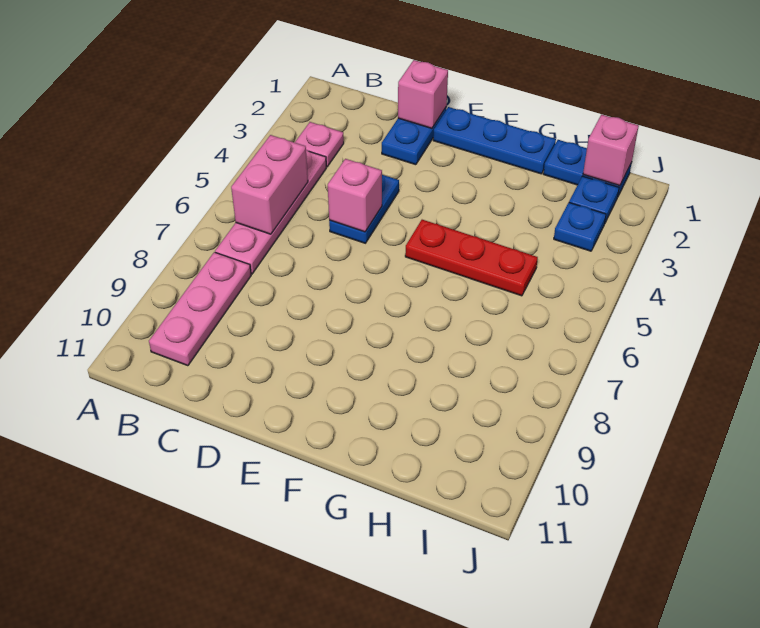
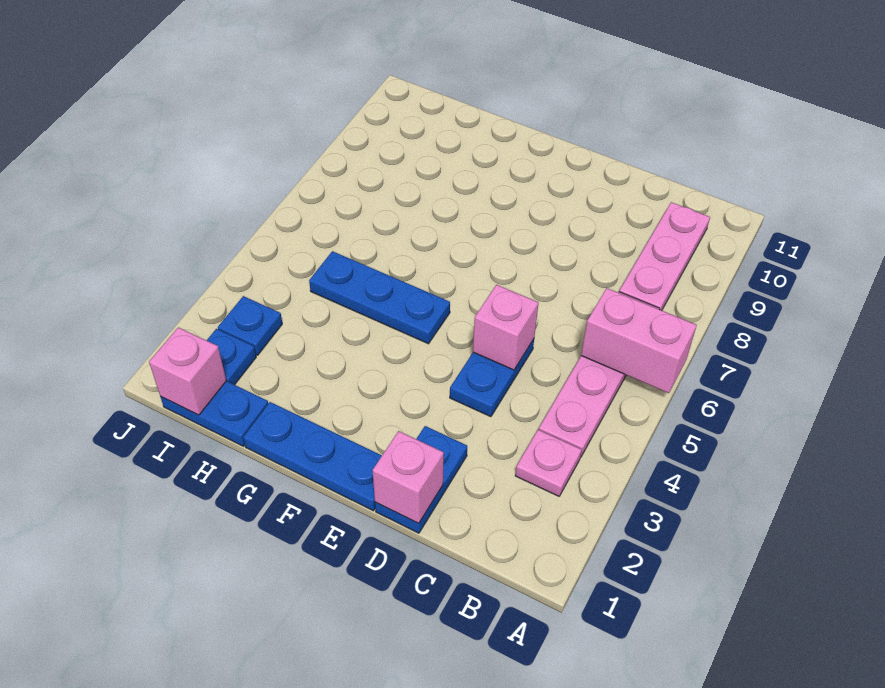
pink brick B5:B6 level 2 -> pink brick A6:B6 level 2
red plate F5:H5 level 1 -> blue plate F5:H5 level 1

